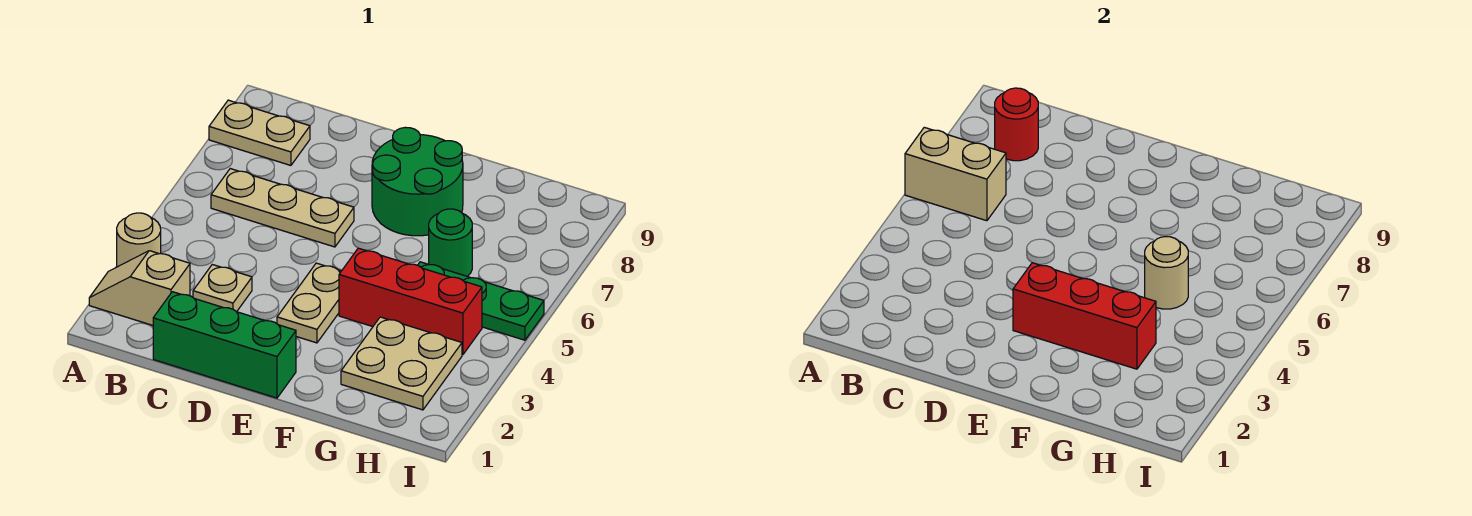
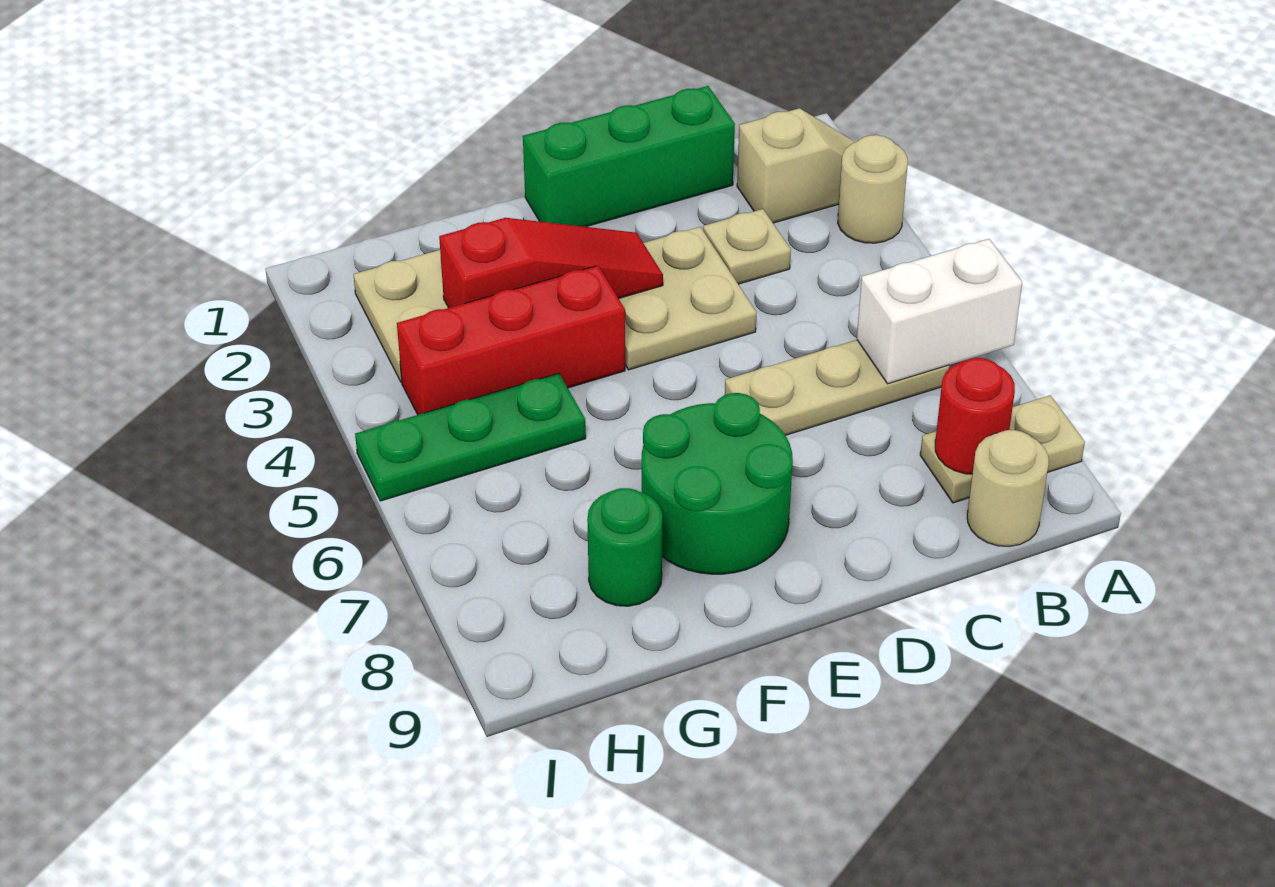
tan brick A6:B6 level 2 -> white brick A6:B6 level 2
tan plate E3:E4 level 1 -> tan plate D3:E4 level 1
red brick E3:G3 level 2 -> red slope E3:G3 level 2 top G
tan round brick G5 level 2 -> tan round brick B9 level 1
green round brick G6 level 1 -> green round brick G8 level 1

